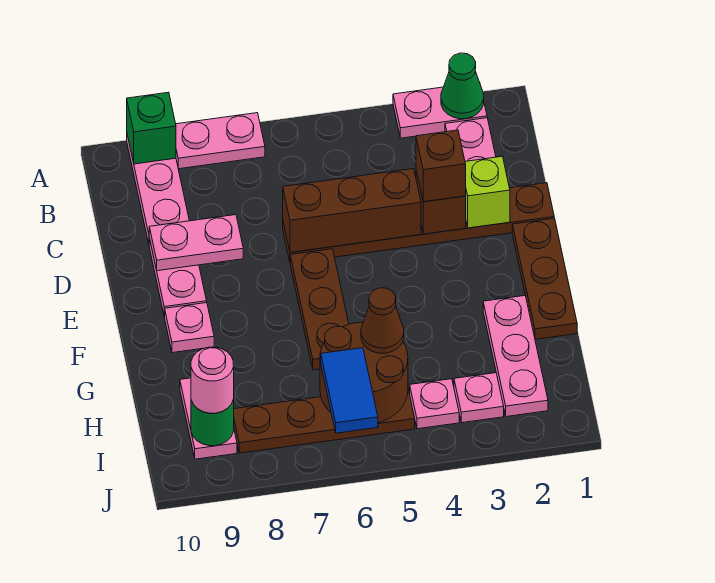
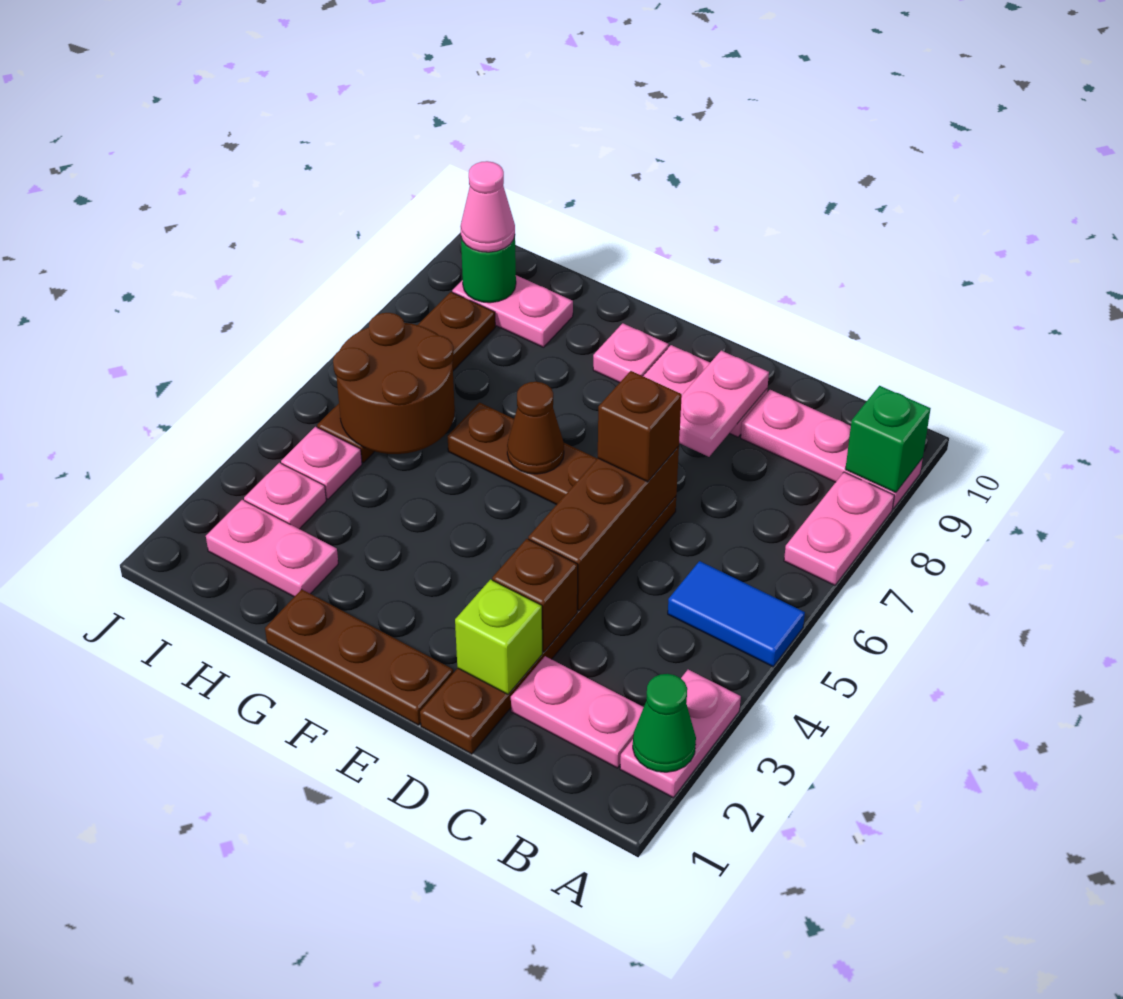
brown brick D3 level 3 -> brown brick D6 level 3
pink plate G2:I2 level 1 -> pink plate H2:I2 level 1
brown cone H5 level 3 -> brown cone F6 level 2
blue tile I6:J6 level 3 -> blue tile A5:B5 level 1
pink round brick I9 level 3 -> pink cone I9 level 3

